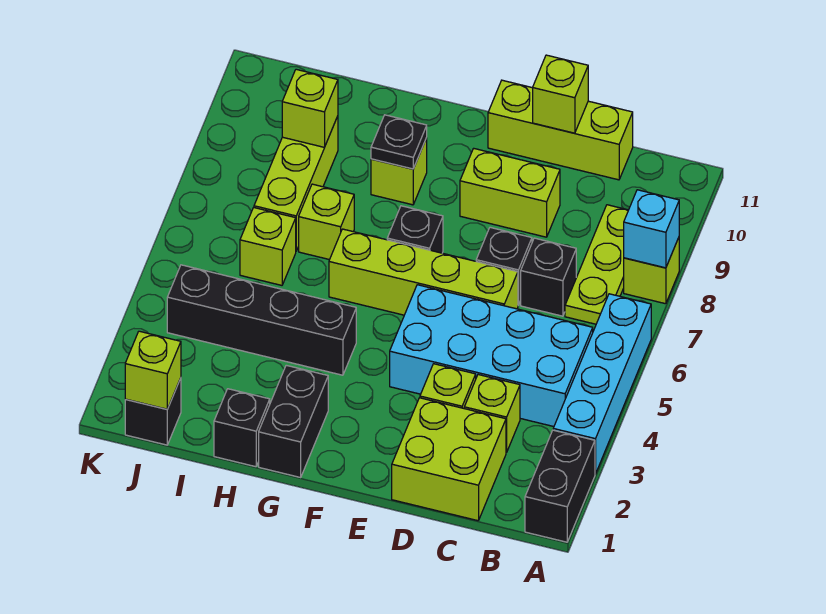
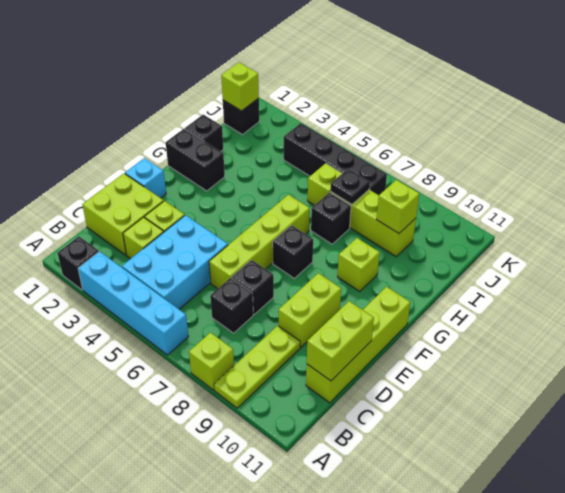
black brick A1:A2 level 1 -> black brick A2 level 1
cyan brick A8 level 2 -> cyan brick E1 level 1
cyan brick B4:E5 level 1 -> cyan brick B4:D5 level 1
lime plate B7:B9 level 1 -> lime plate A9:C9 level 1
lime brick C11:E11 level 1 -> lime brick C11:F11 level 1
lime brick D11 level 2 -> lime brick C11:D11 level 2
black brick G4:J4 level 1 -> black brick J4:J7 level 1
black plate G9 level 2 -> black plate I7 level 2
lime brick H7 level 1 -> black brick H7 level 1

